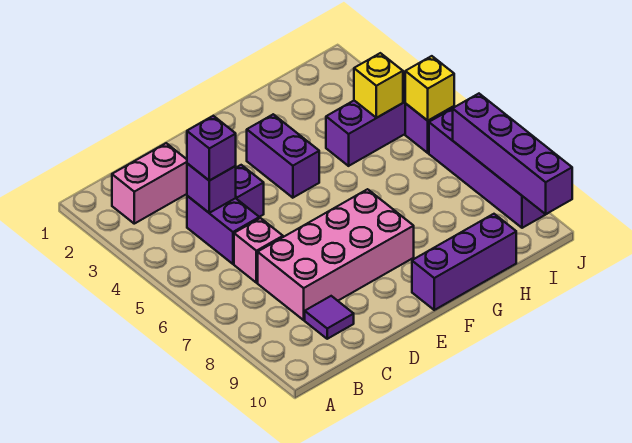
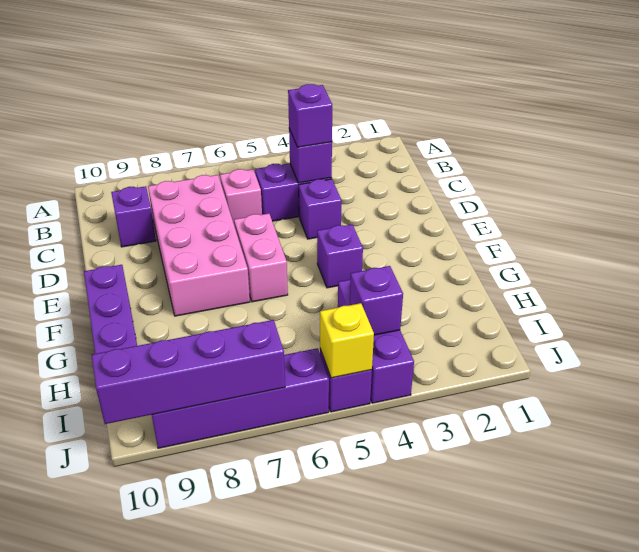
pink brick B2:C2 level 1 -> pink brick E6:F6 level 1
purple tile C9 level 1 -> purple brick C9 level 1
purple brick F3:F4 level 1 -> purple brick F4 level 1
yellow brick I4 level 2 -> purple brick I4 level 2

